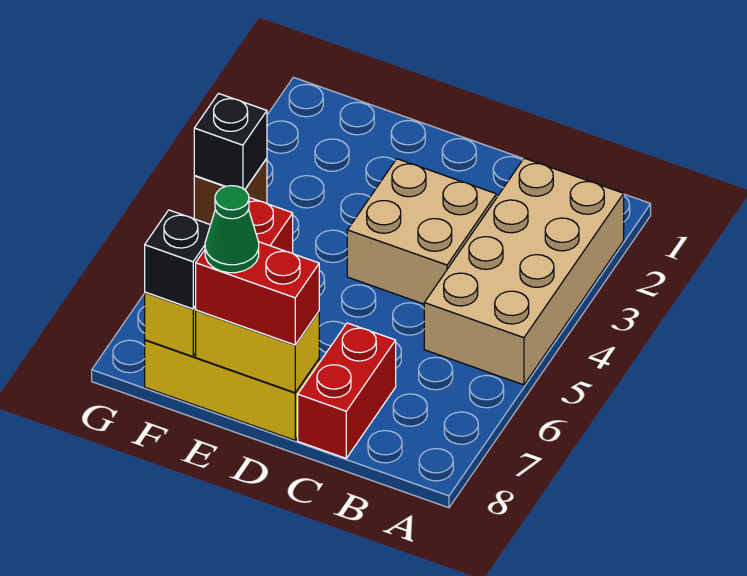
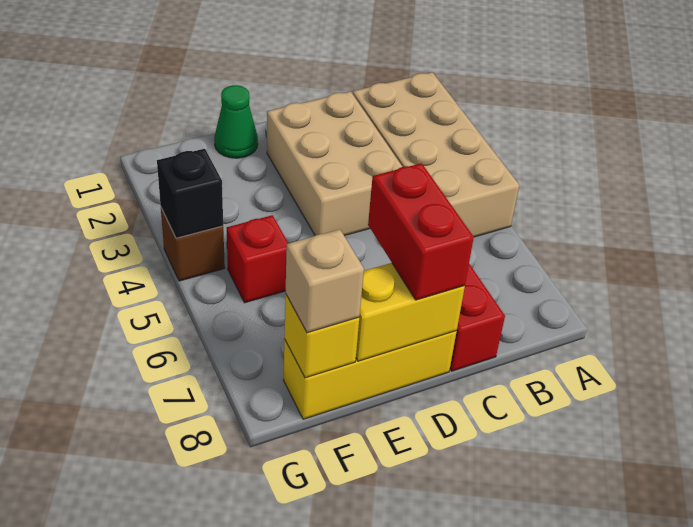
tan brick C3:D4 level 1 -> tan brick C2:D4 level 1
red brick D8:E8 level 3 -> red brick D7:D8 level 3
green cone E8 level 4 -> green cone E1 level 1
black brick F8 level 3 -> tan brick F8 level 3

